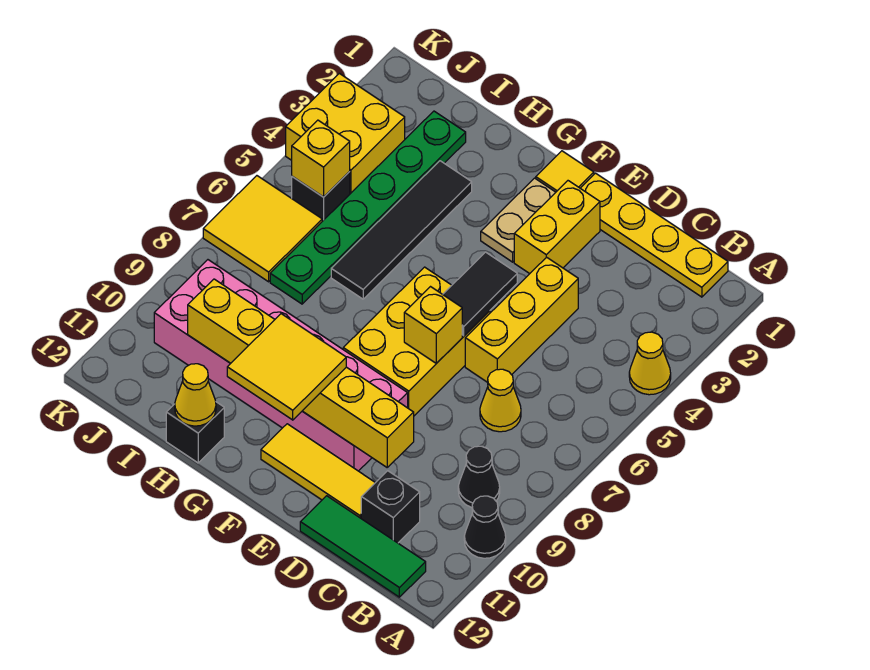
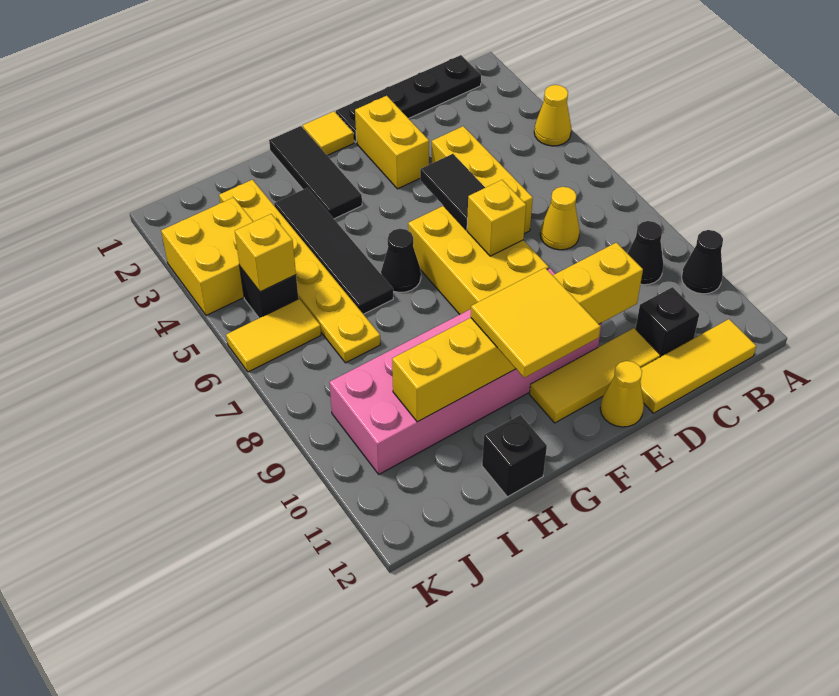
yellow plate B1:E1 level 1 -> black plate B1:E1 level 1
green tile B12:D12 level 1 -> yellow tile B12:D12 level 1
tan plate F2:F3 level 1 -> none
none -> black tile G1:G3 level 1
none -> black cone G6 level 1
yellow cone H12 level 2 -> yellow cone E12 level 1
green plate I2:I7 level 1 -> yellow plate I2:I7 level 1
yellow tile J6:K7 level 1 -> yellow tile J6:K6 level 1

